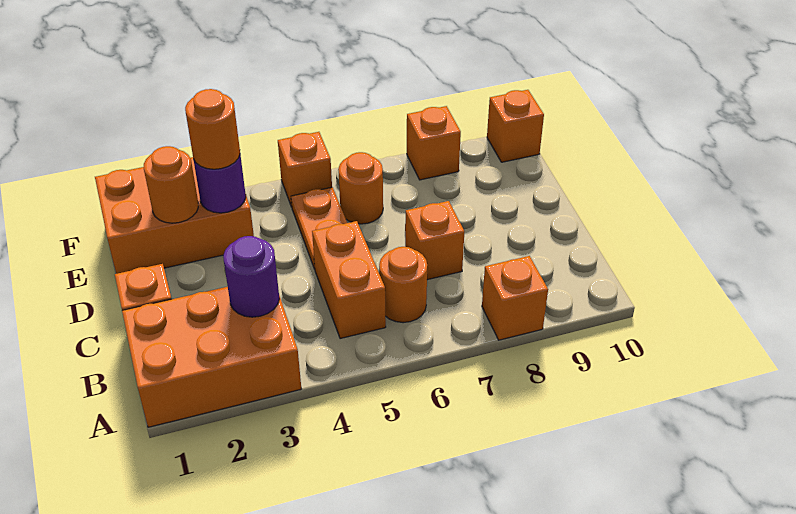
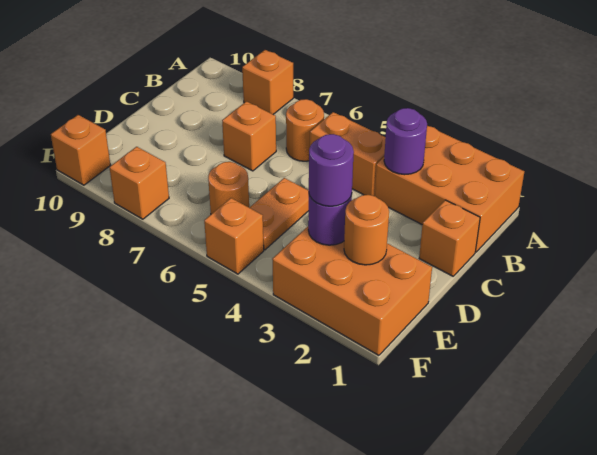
orange brick B5:C5 level 1 -> orange brick B4:B5 level 1
orange round brick E3 level 3 -> purple round brick E3 level 3

